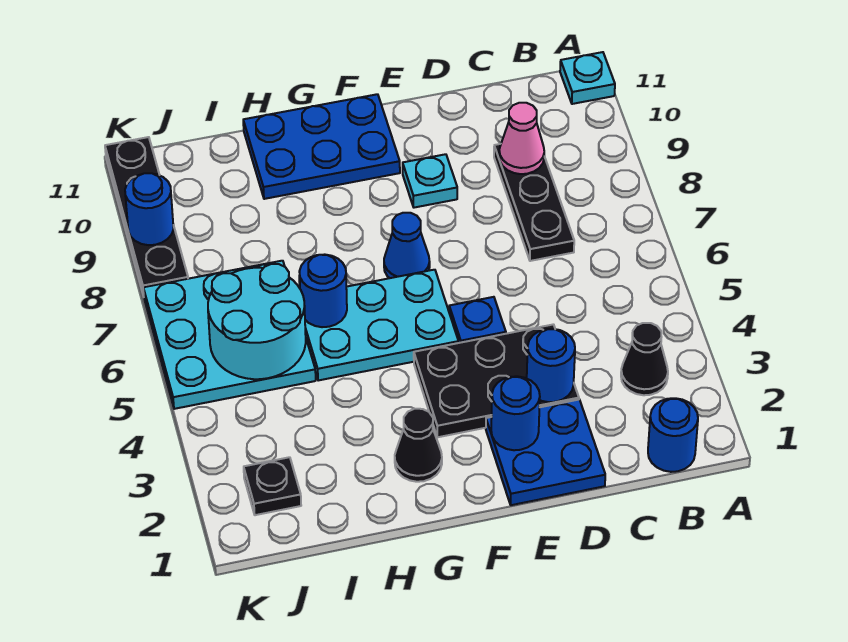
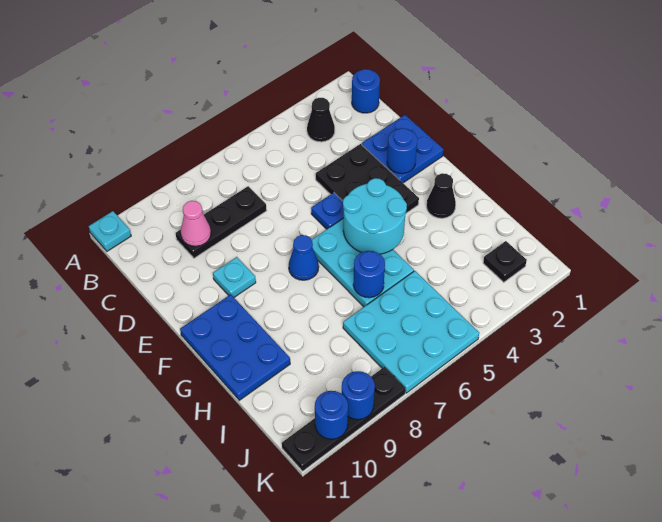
blue round brick D3 level 2 -> blue round brick K10 level 2
cyan round brick I5:J6 level 2 -> cyan round brick F4:G5 level 2

